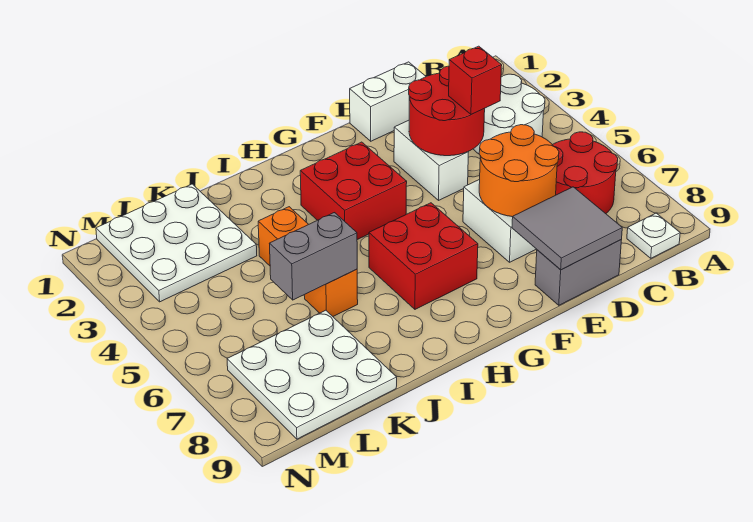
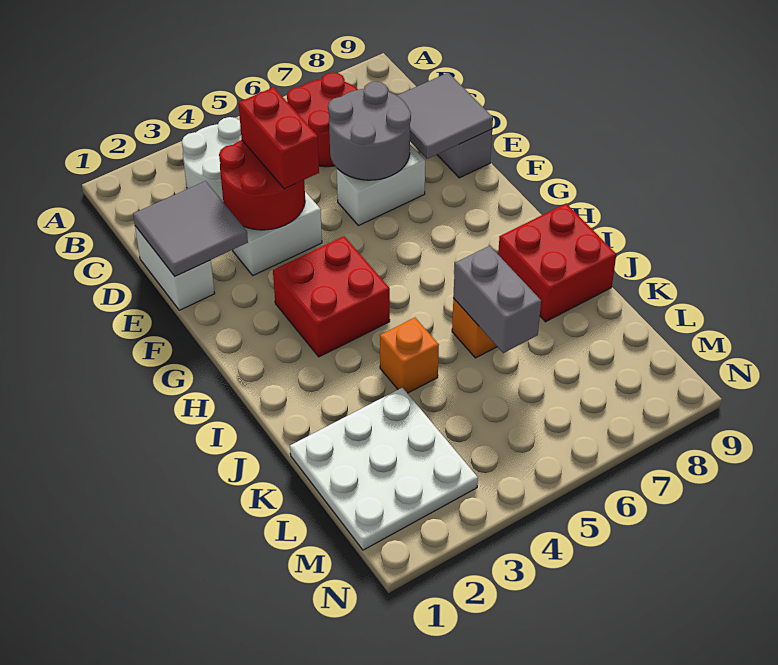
white plate B9 level 1 -> none
none -> grey tile D1:E2 level 2
red brick D4 level 3 -> red brick D4:E4 level 3
orange round brick D6:E7 level 2 -> grey round brick D6:E7 level 2
red brick G6:H7 level 1 -> red brick I8:J9 level 1
white plate K7:M9 level 1 -> none

